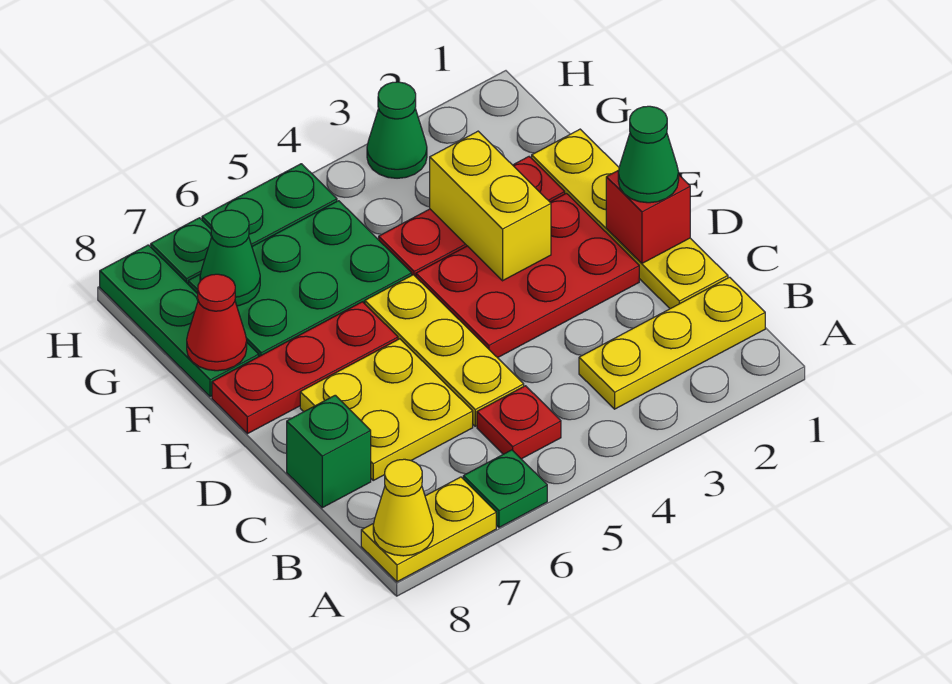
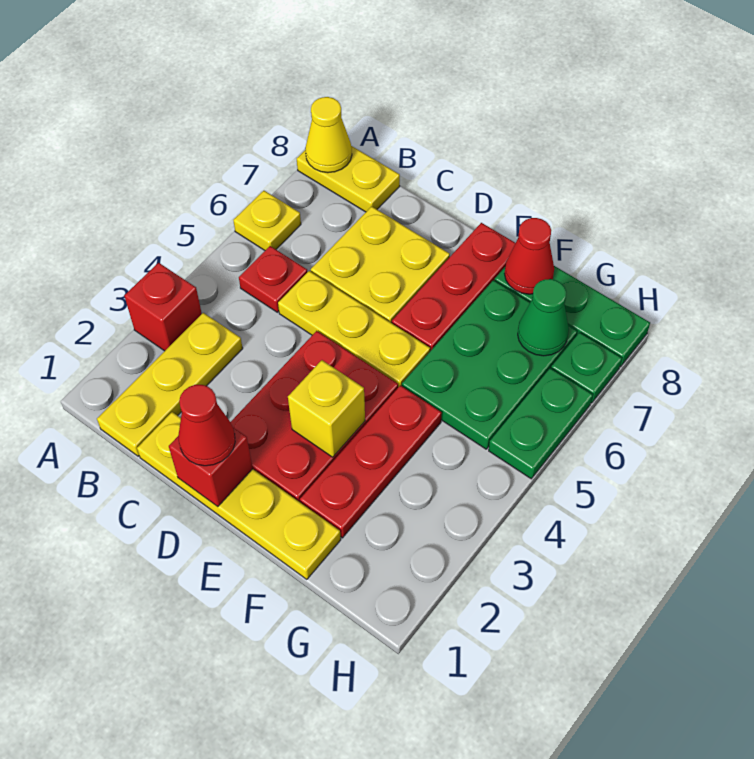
none -> red brick A3 level 1
green plate A6 level 1 -> yellow plate A6 level 1
yellow plate A7:A8 level 1 -> yellow plate A8:B8 level 1
green brick C8 level 1 -> none
green cone D1 level 3 -> red cone D1 level 3
yellow brick E3:F3 level 2 -> yellow brick E3 level 2
green cone H3 level 1 -> none

